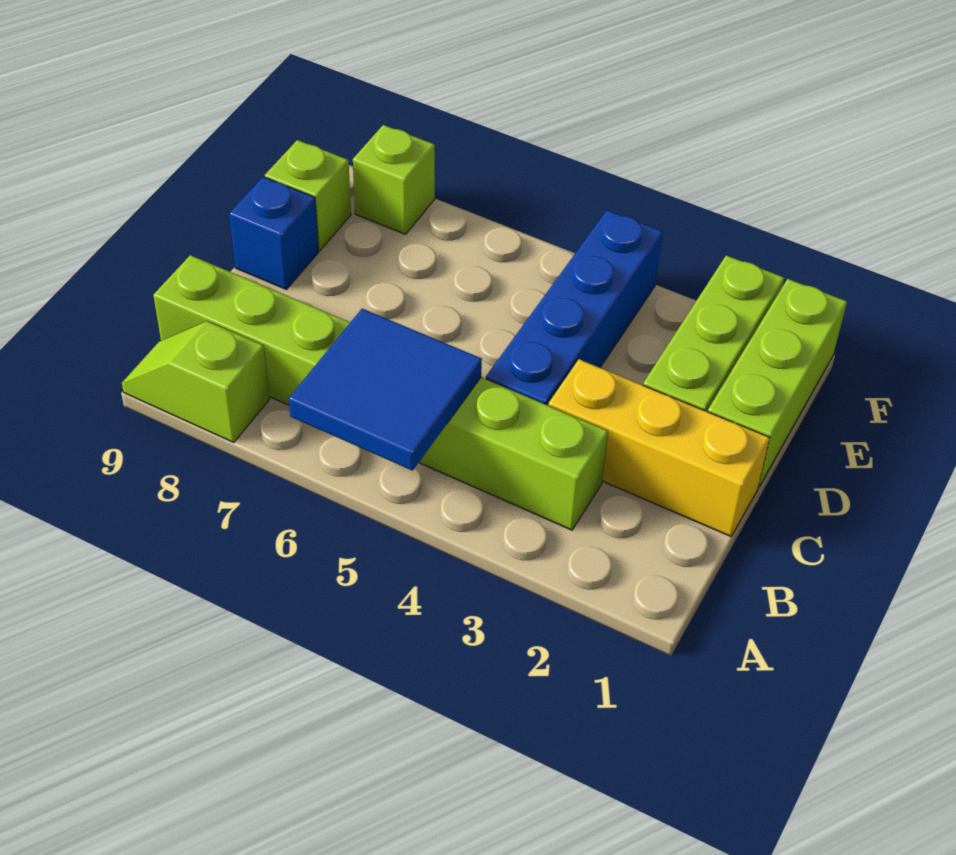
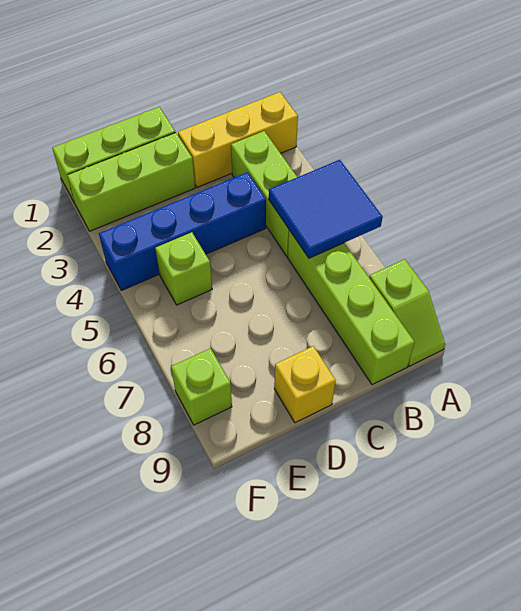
yellow brick C1:C3 level 1 -> yellow brick A2:C2 level 1
blue brick D9 level 1 -> yellow brick D9 level 1
lime brick E9 level 1 -> lime brick E5 level 1

